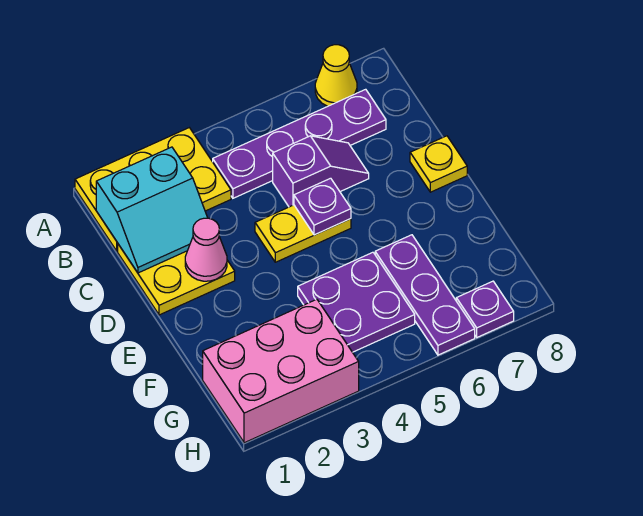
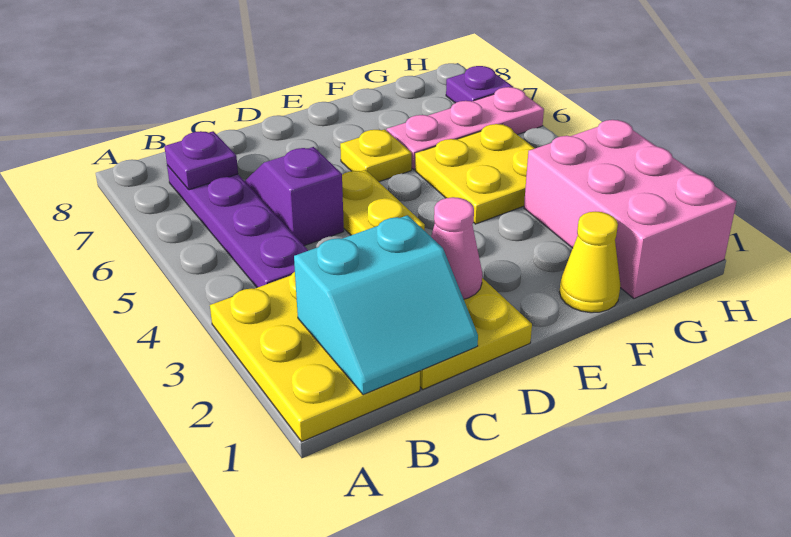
yellow cone A7 level 1 -> yellow cone F1 level 1
cyan slope B1:C2 level 2 top B -> cyan slope B1:C2 level 2 top 2
purple plate D5 level 2 -> purple plate B7 level 2
yellow plate D8 level 1 -> yellow plate E6 level 1
purple plate F4:G5 level 1 -> yellow plate F4:G5 level 1
purple plate F6:H6 level 1 -> pink plate F6:H6 level 1

